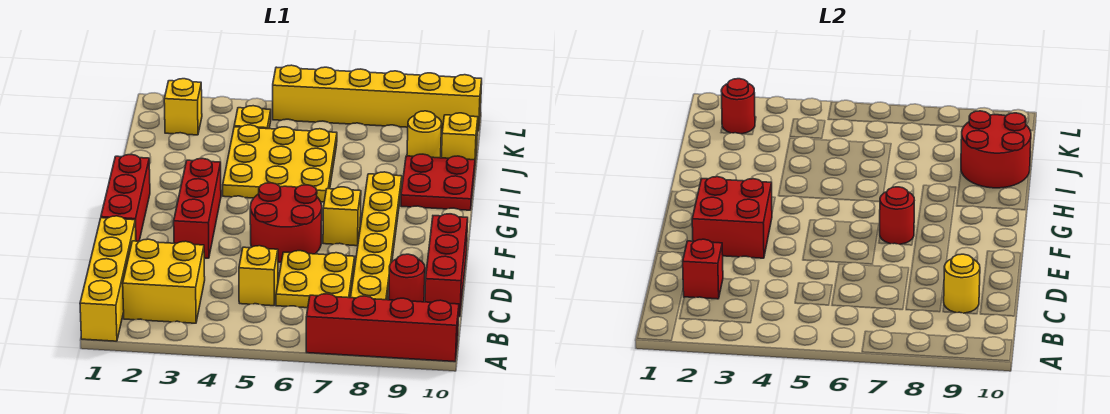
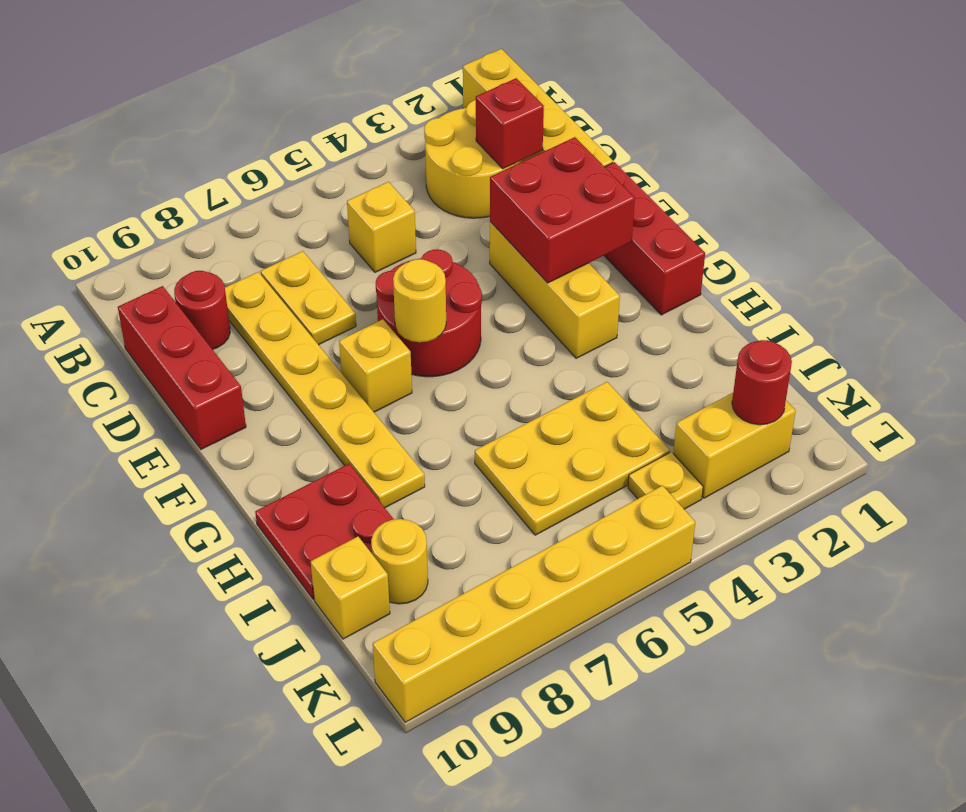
red brick A7:A10 level 1 -> none
yellow brick B2:C3 level 1 -> yellow round brick B2:C3 level 1
yellow plate C6:D7 level 1 -> yellow plate C7:D7 level 1
yellow round brick C9 level 2 -> yellow round brick F6 level 2
red brick E3:G3 level 1 -> yellow brick E3:G3 level 1
red round brick F7 level 2 -> none
yellow plate H4:J6 level 1 -> yellow plate I4:J6 level 1
red round brick I9:J10 level 2 -> none
yellow brick K2 level 1 -> yellow brick K2:K3 level 1

